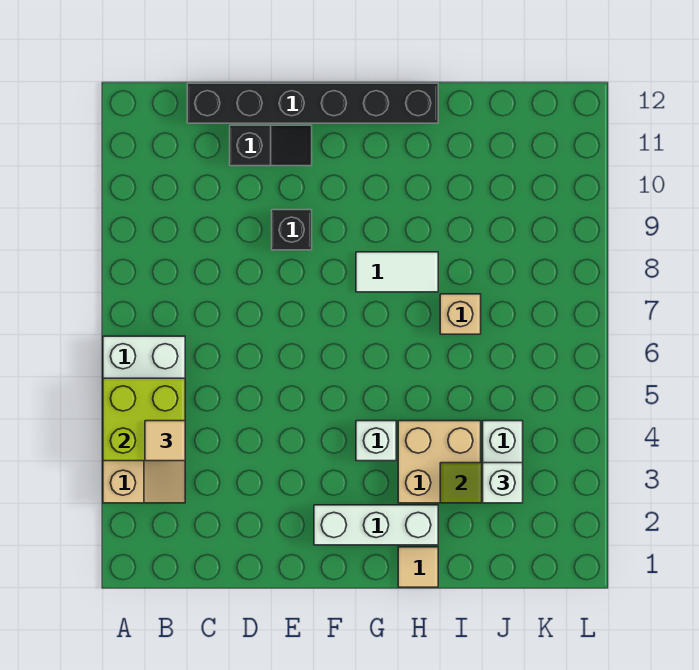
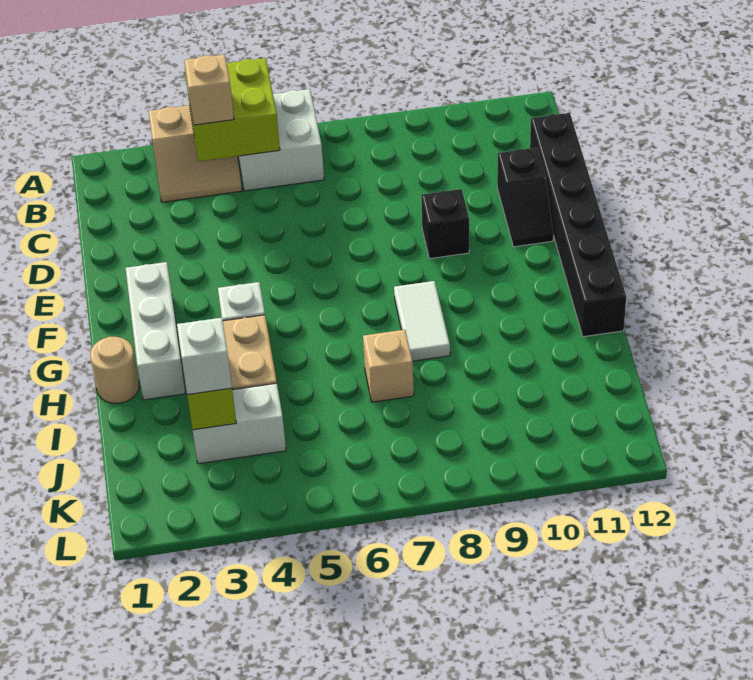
tan tile B4 level 3 -> tan brick B4 level 3
tan tile H1 level 1 -> tan round brick H1 level 1

